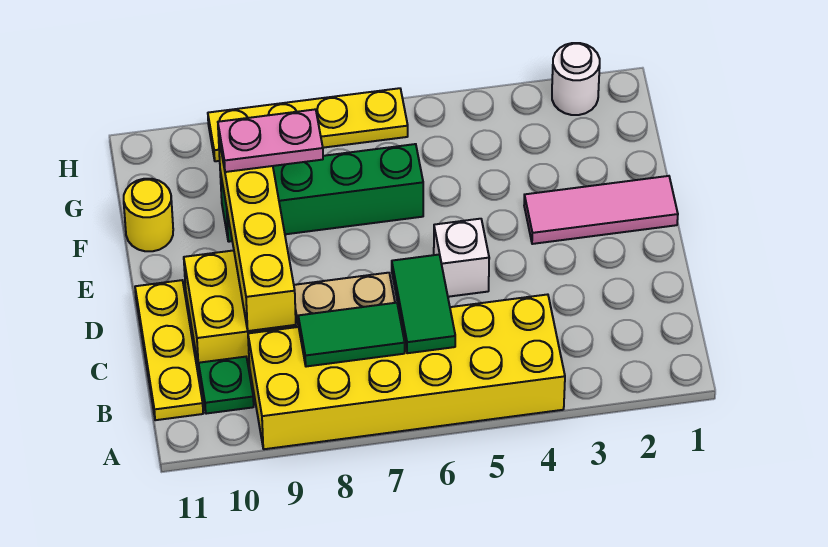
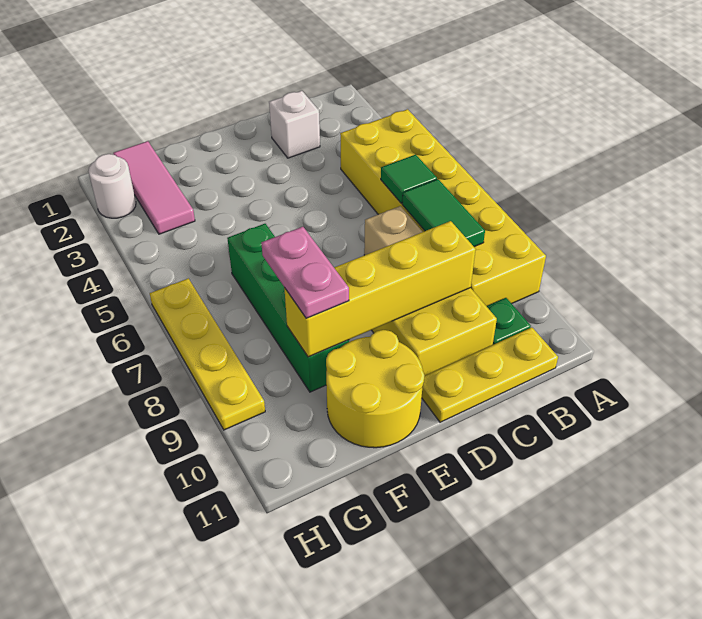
green tile B6:C6 level 2 -> green tile B6 level 2
white brick D5 level 1 -> white brick C2 level 1
pink tile E1:E3 level 1 -> pink tile G1:G3 level 1
yellow round brick F11 level 1 -> yellow round brick E10:F11 level 1

